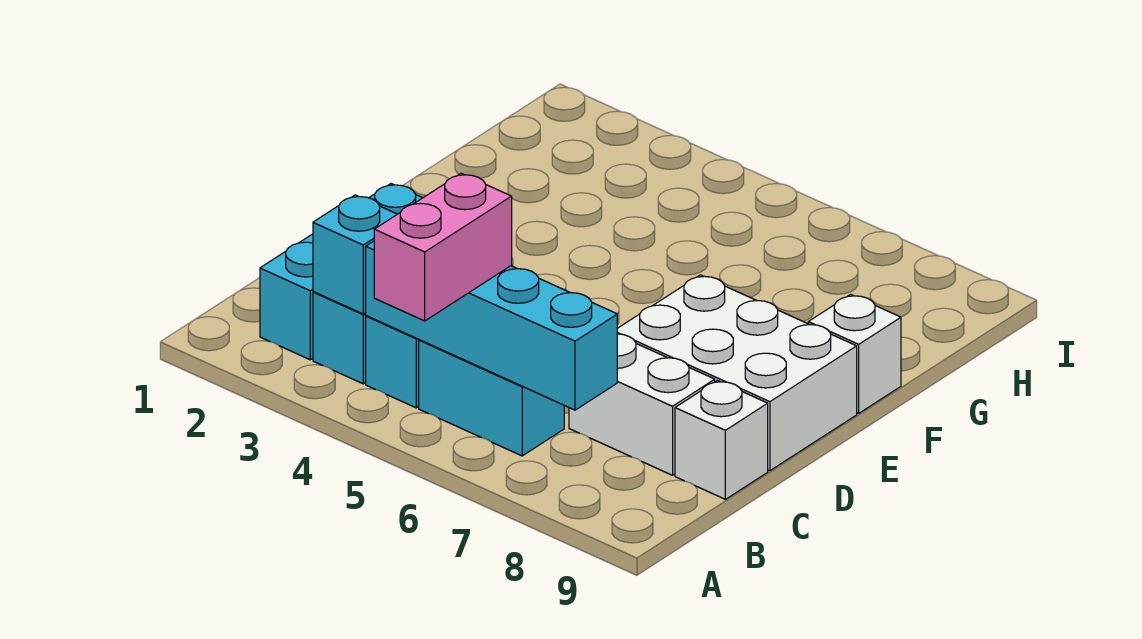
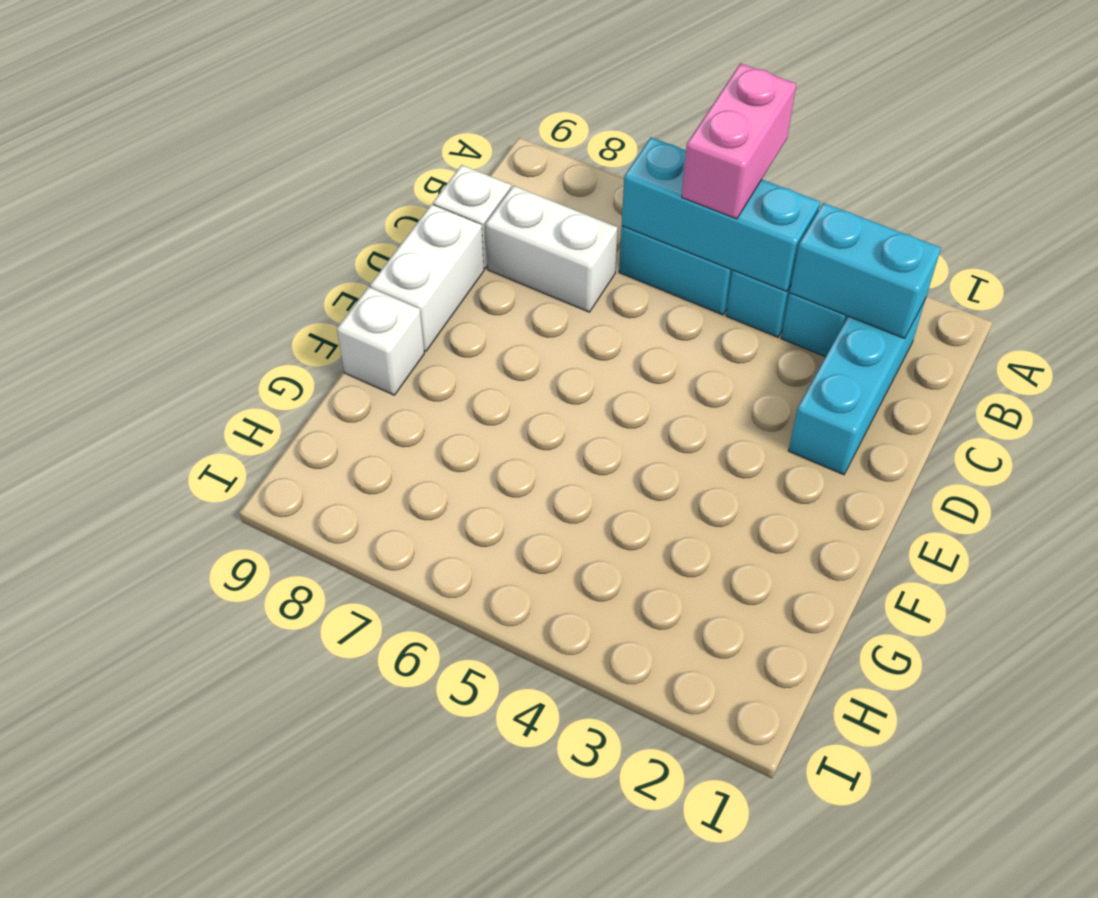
cyan brick B3 level 2 -> cyan brick B2:B3 level 2
cyan brick B4:B7 level 2 -> cyan brick B4:B6 level 2
white brick D7:E9 level 1 -> white brick D9:E9 level 1

